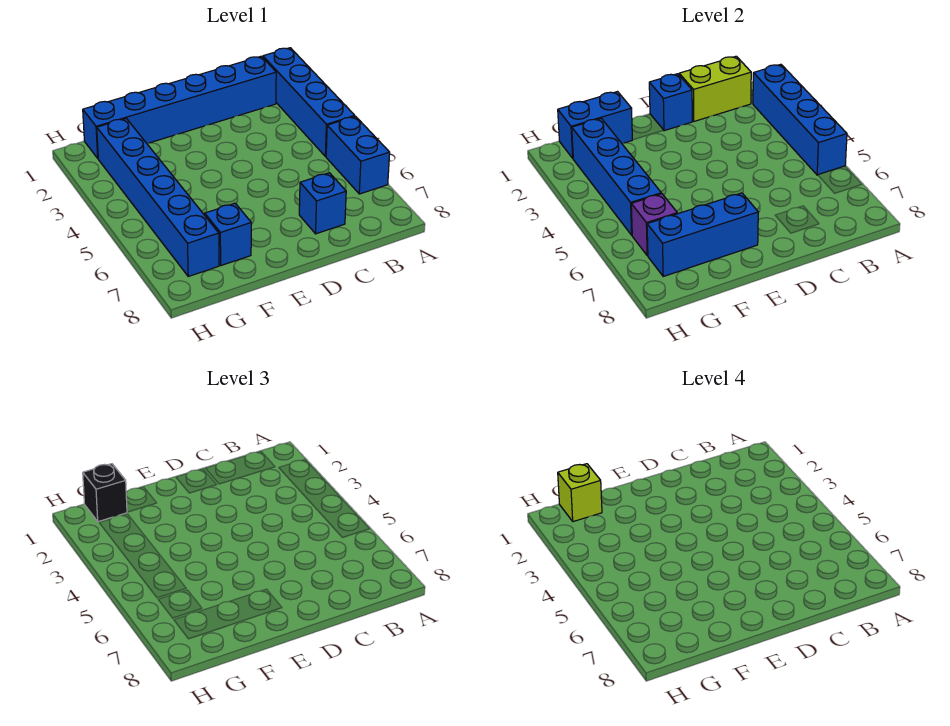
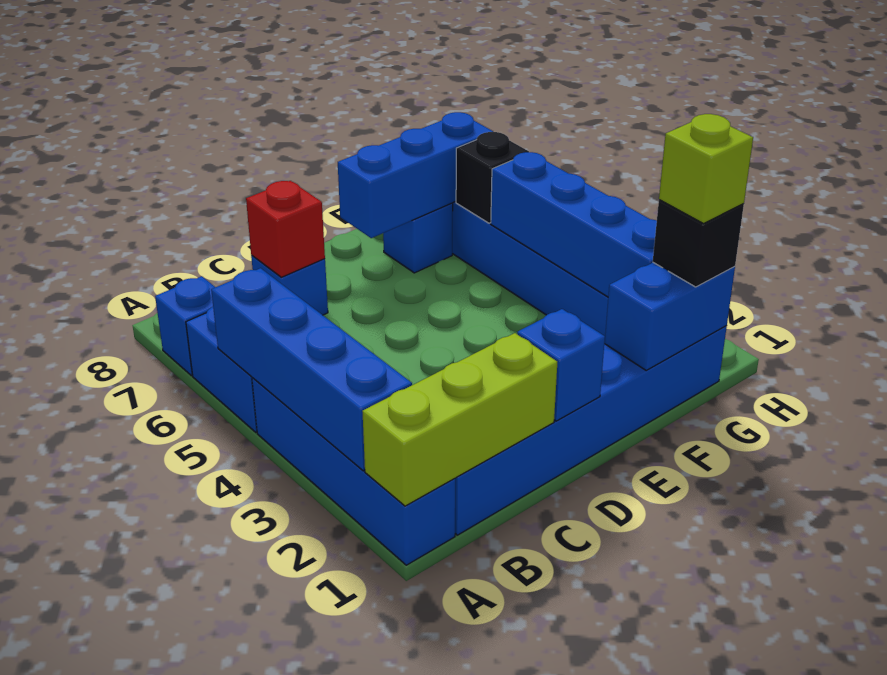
none -> blue brick A7 level 1
lime brick B1:C1 level 2 -> lime brick A1:C1 level 2
none -> red brick C7 level 2
purple brick G6 level 2 -> black brick G6 level 2

